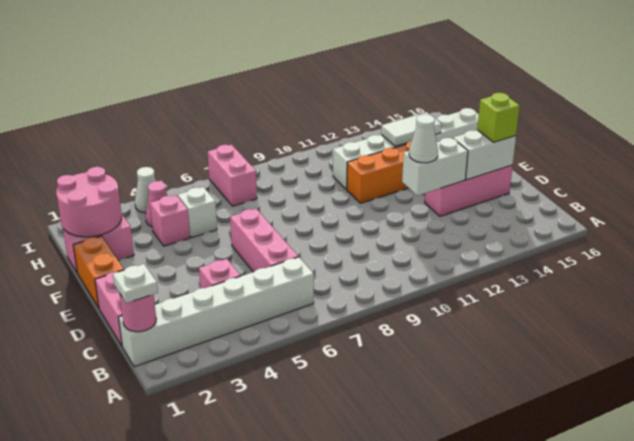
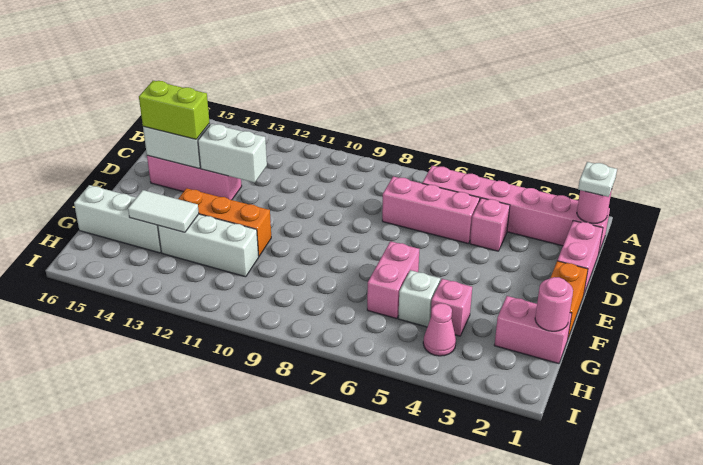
white brick B1:B6 level 1 -> pink brick B1:B6 level 1
pink brick C6:E6 level 1 -> pink brick C5:C7 level 1
white cone D12 level 3 -> none
lime brick D15 level 3 -> lime brick D14:D15 level 3
pink round brick G1:H2 level 2 -> pink round brick G1 level 2
pink brick H7:I7 level 1 -> pink brick F6:G6 level 1
white cone I4 level 1 -> none

